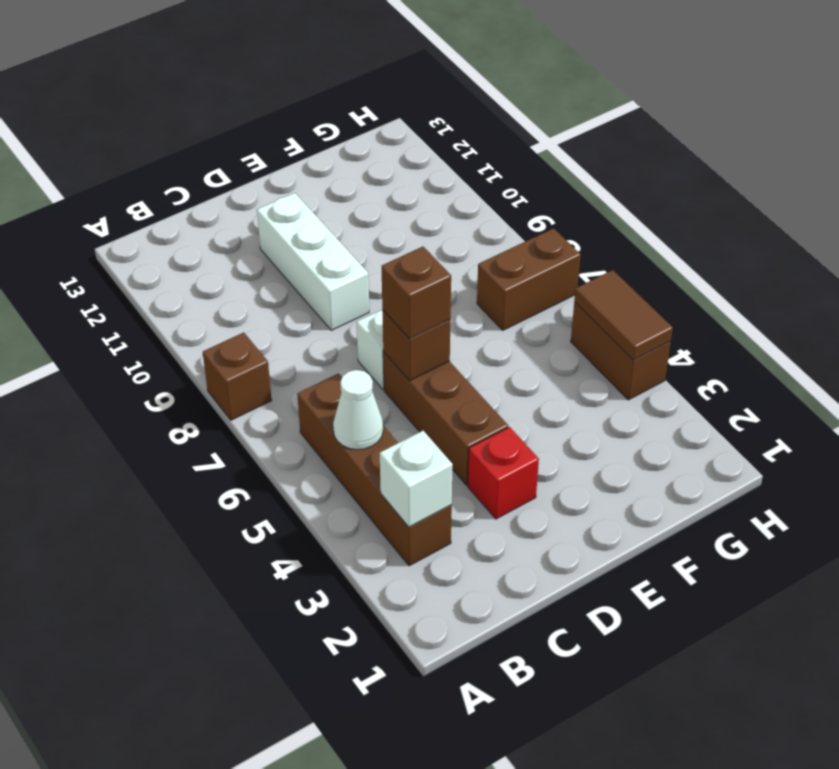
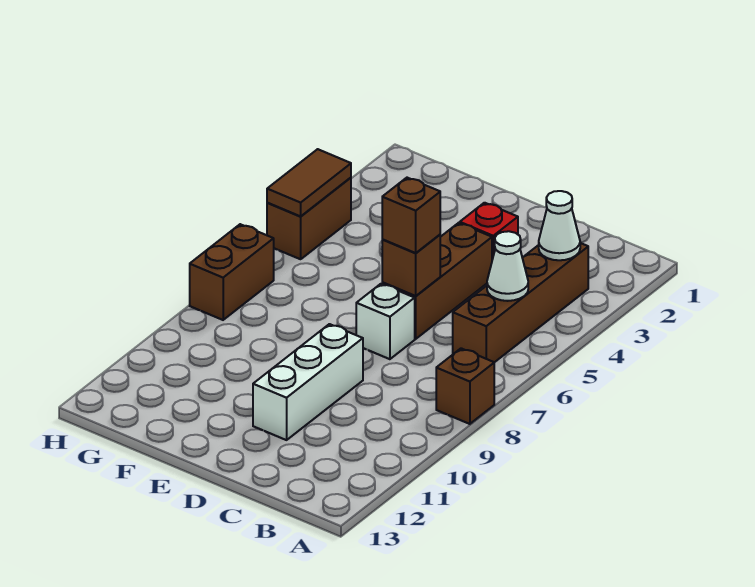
white brick B3 level 2 -> white cone B3 level 2
brown brick G7:H7 level 1 -> brown brick H7:H8 level 1

